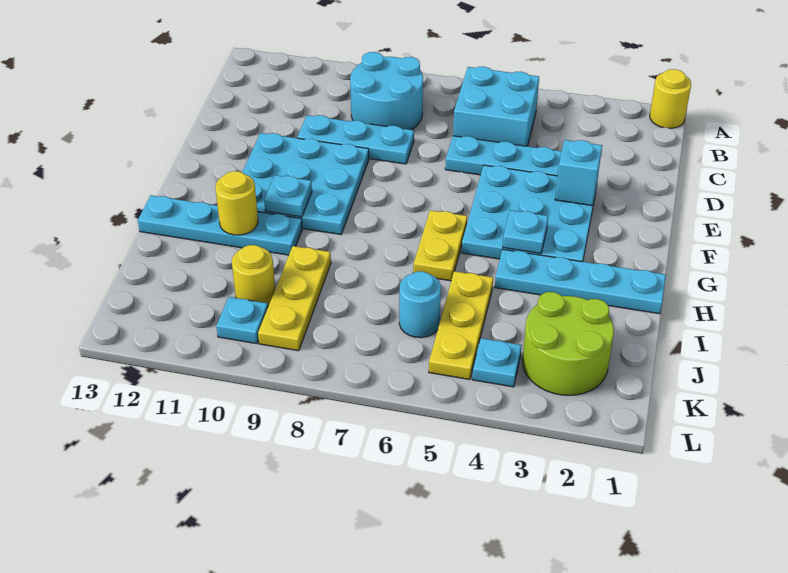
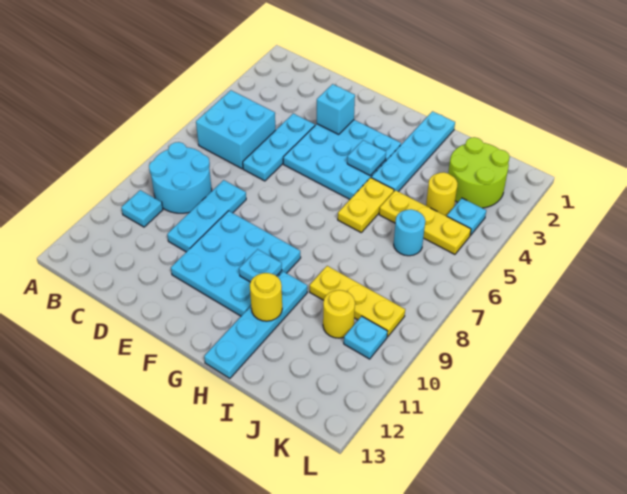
yellow round brick A1 level 1 -> yellow round brick J4 level 1
none -> cyan plate B10 level 1
yellow plate G6:H6 level 1 -> yellow plate H5:H6 level 1

